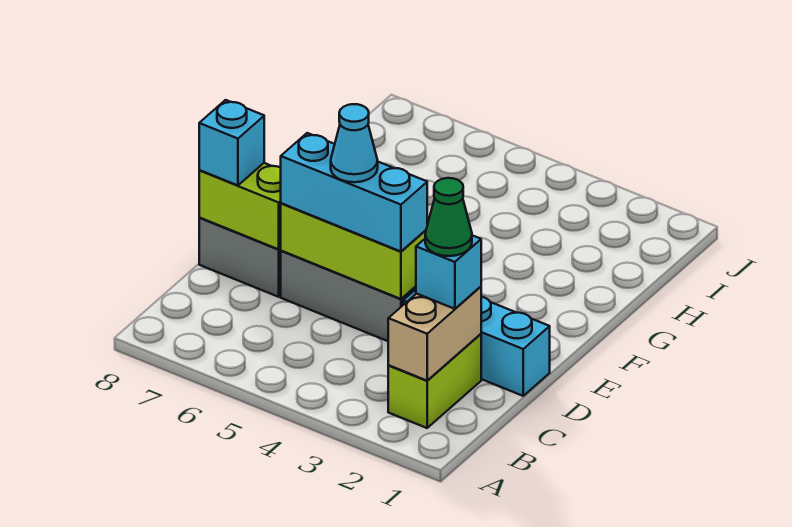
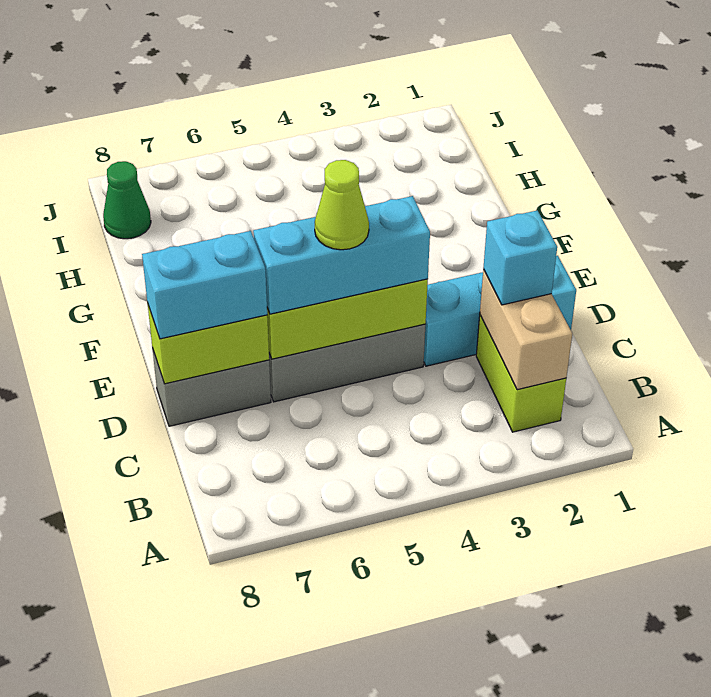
green cone C2 level 4 -> green cone I8 level 1
cyan cone D5 level 4 -> lime cone D5 level 4
cyan brick D8 level 3 -> cyan brick D7:D8 level 3

